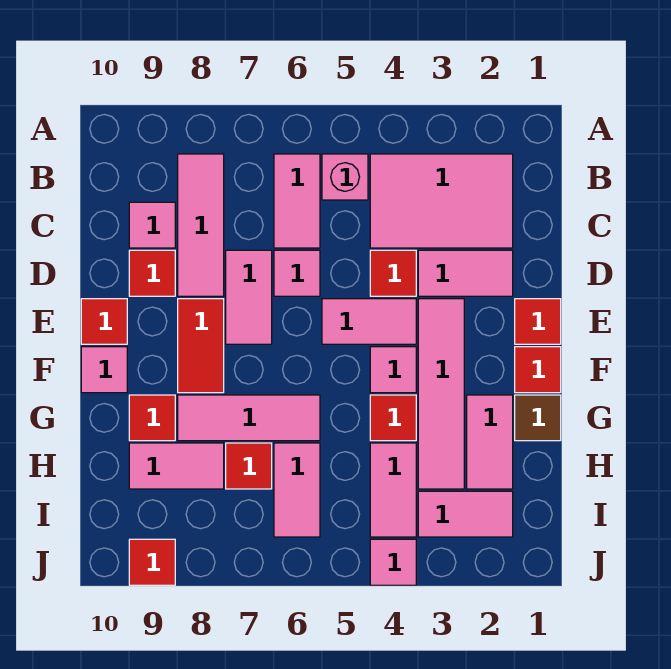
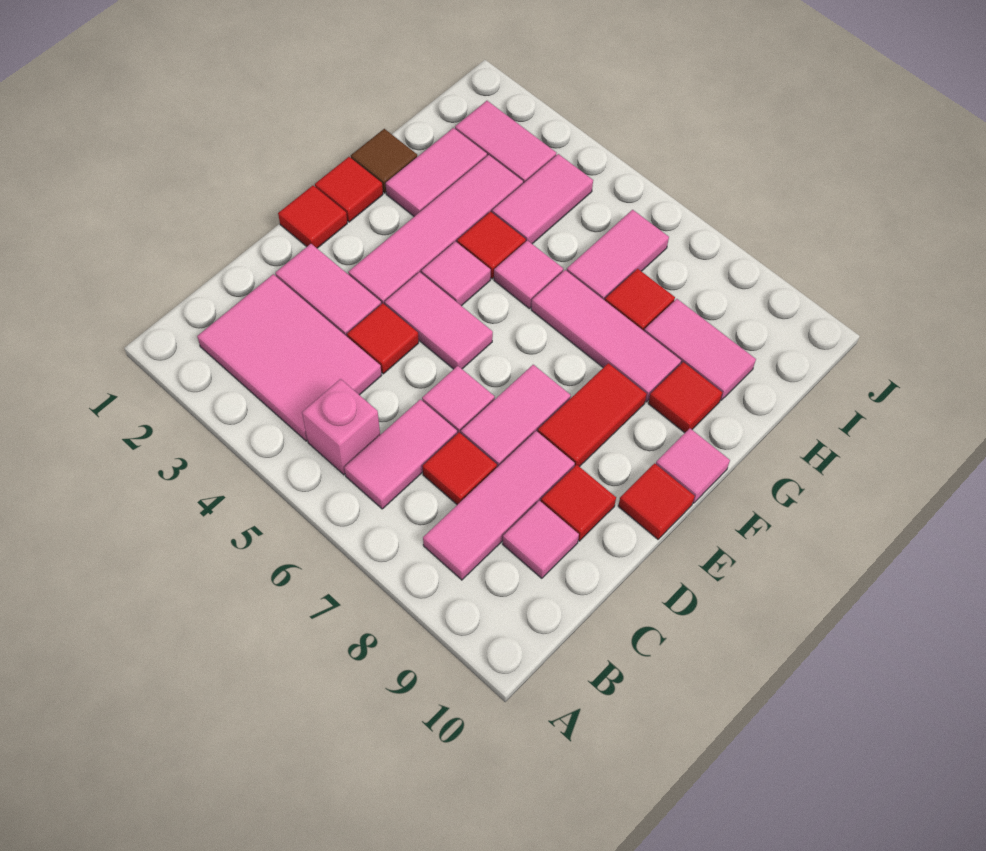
pink tile J4 level 1 -> pink tile G5 level 1
red tile J9 level 1 -> red tile C7 level 1

